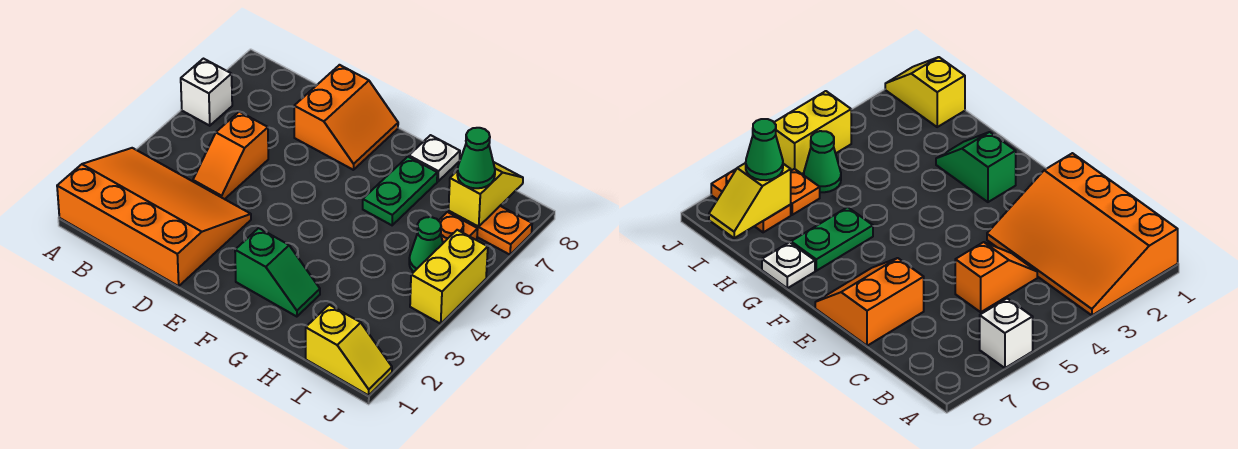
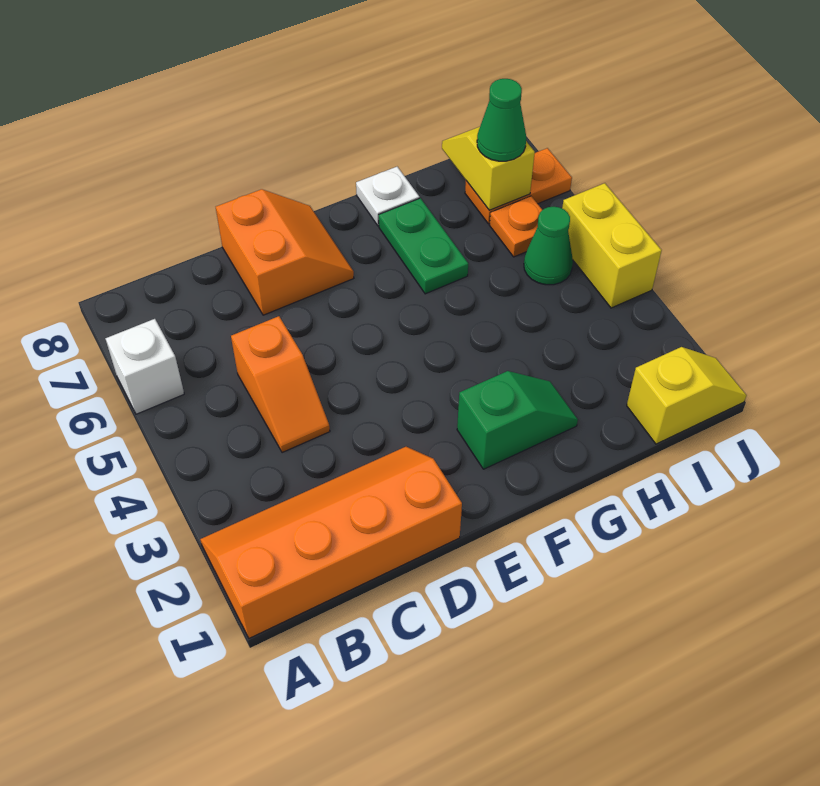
orange slope A1:D3 level 1 top 1 -> orange slope A1:D2 level 1 top 1

